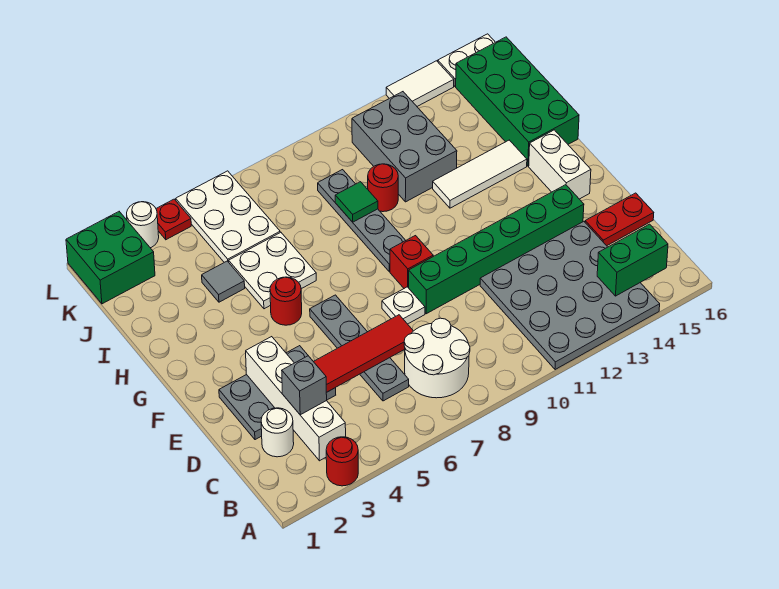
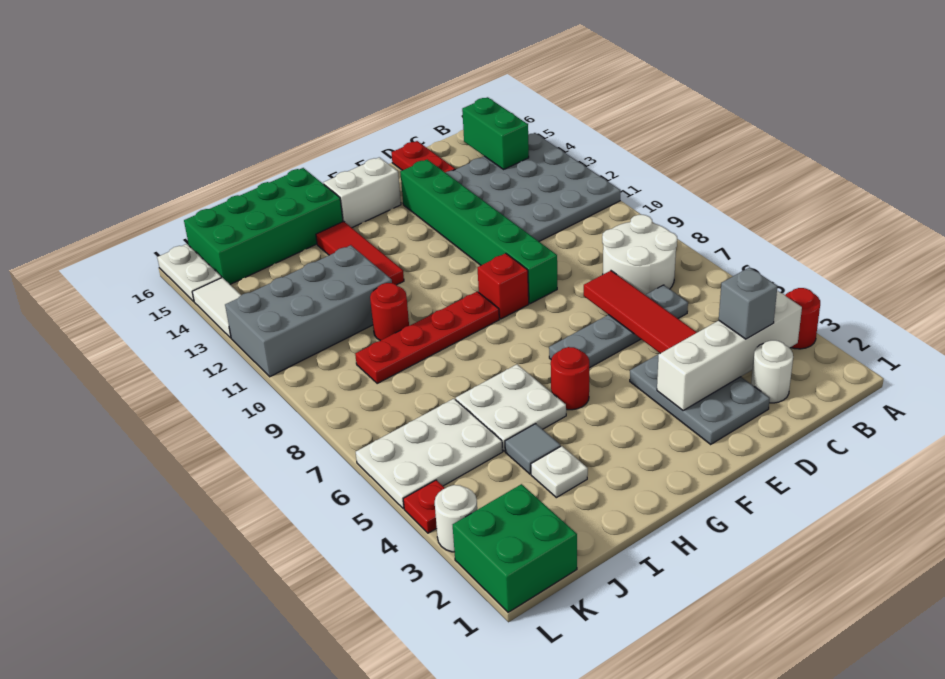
white plate E8 level 1 -> white plate I3 level 1
grey plate G9:J9 level 1 -> red plate G9:J9 level 1
white tile H12:H14 level 1 -> red tile H12:H14 level 1
green tile I9 level 2 -> none
grey brick I11:K12 level 1 -> grey brick I11:L12 level 1

